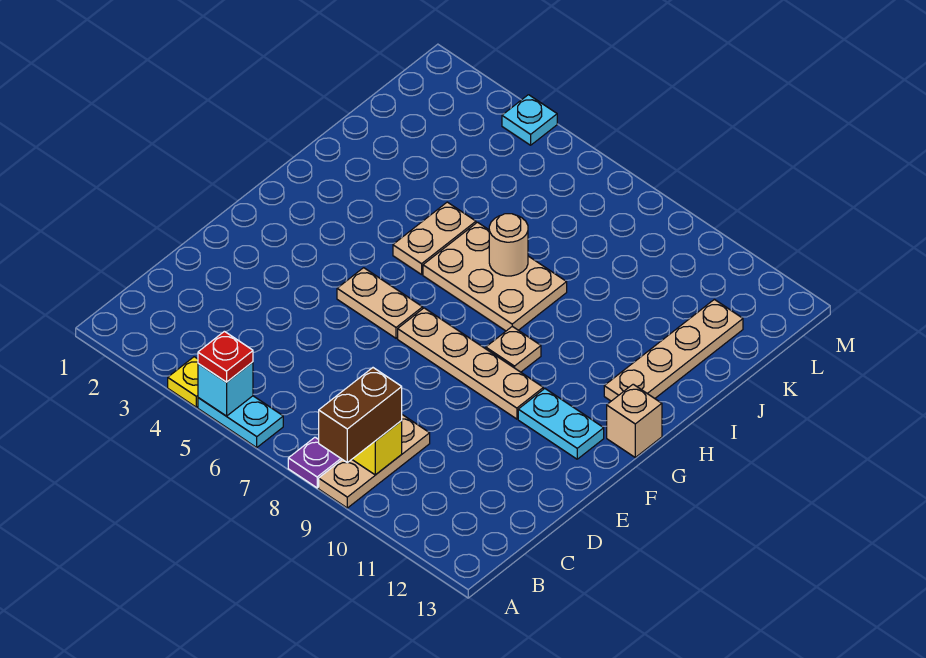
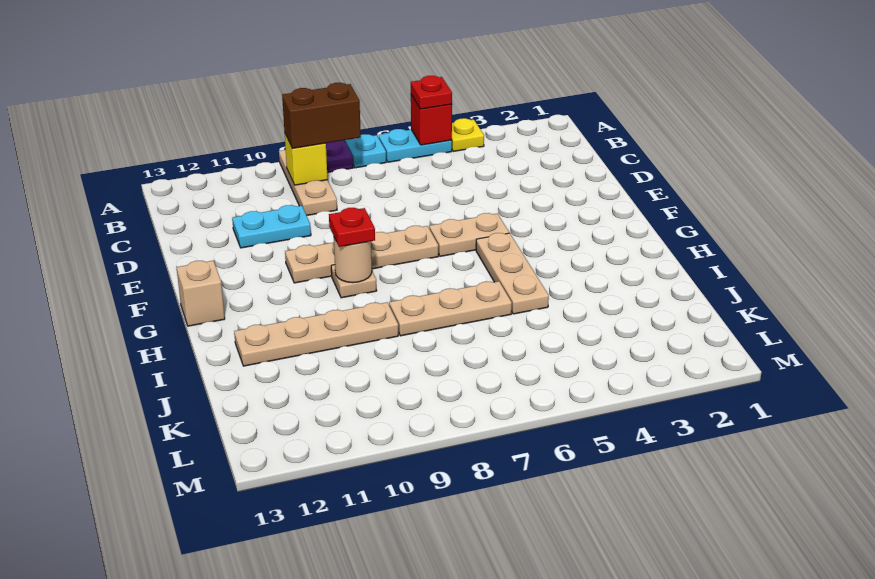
cyan brick A5 level 2 -> red brick A5 level 2
brown brick A9:B9 level 3 -> brown brick B8:B9 level 3
cyan plate F11:F12 level 1 -> cyan plate D10:D11 level 1
none -> red plate G9 level 3
tan plate H5:I5 level 1 -> tan plate G5:I5 level 1
tan plate H6:I8 level 1 -> tan plate I6:I8 level 1
tan plate H12:K12 level 1 -> tan plate I9:I12 level 1
tan round brick I7 level 2 -> tan round brick G9 level 2
cyan plate M4 level 1 -> cyan plate A7 level 1

